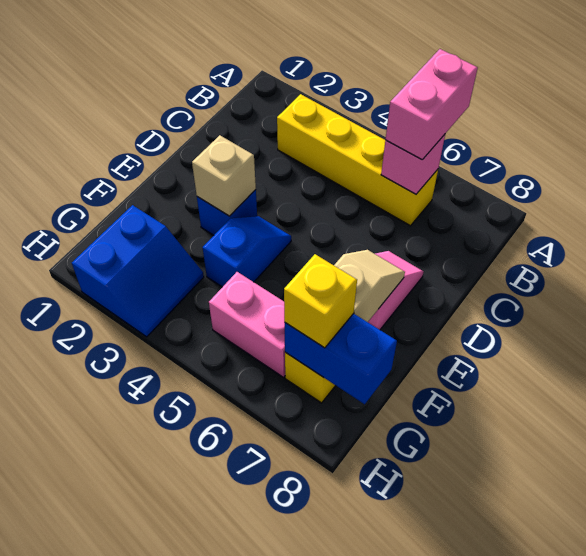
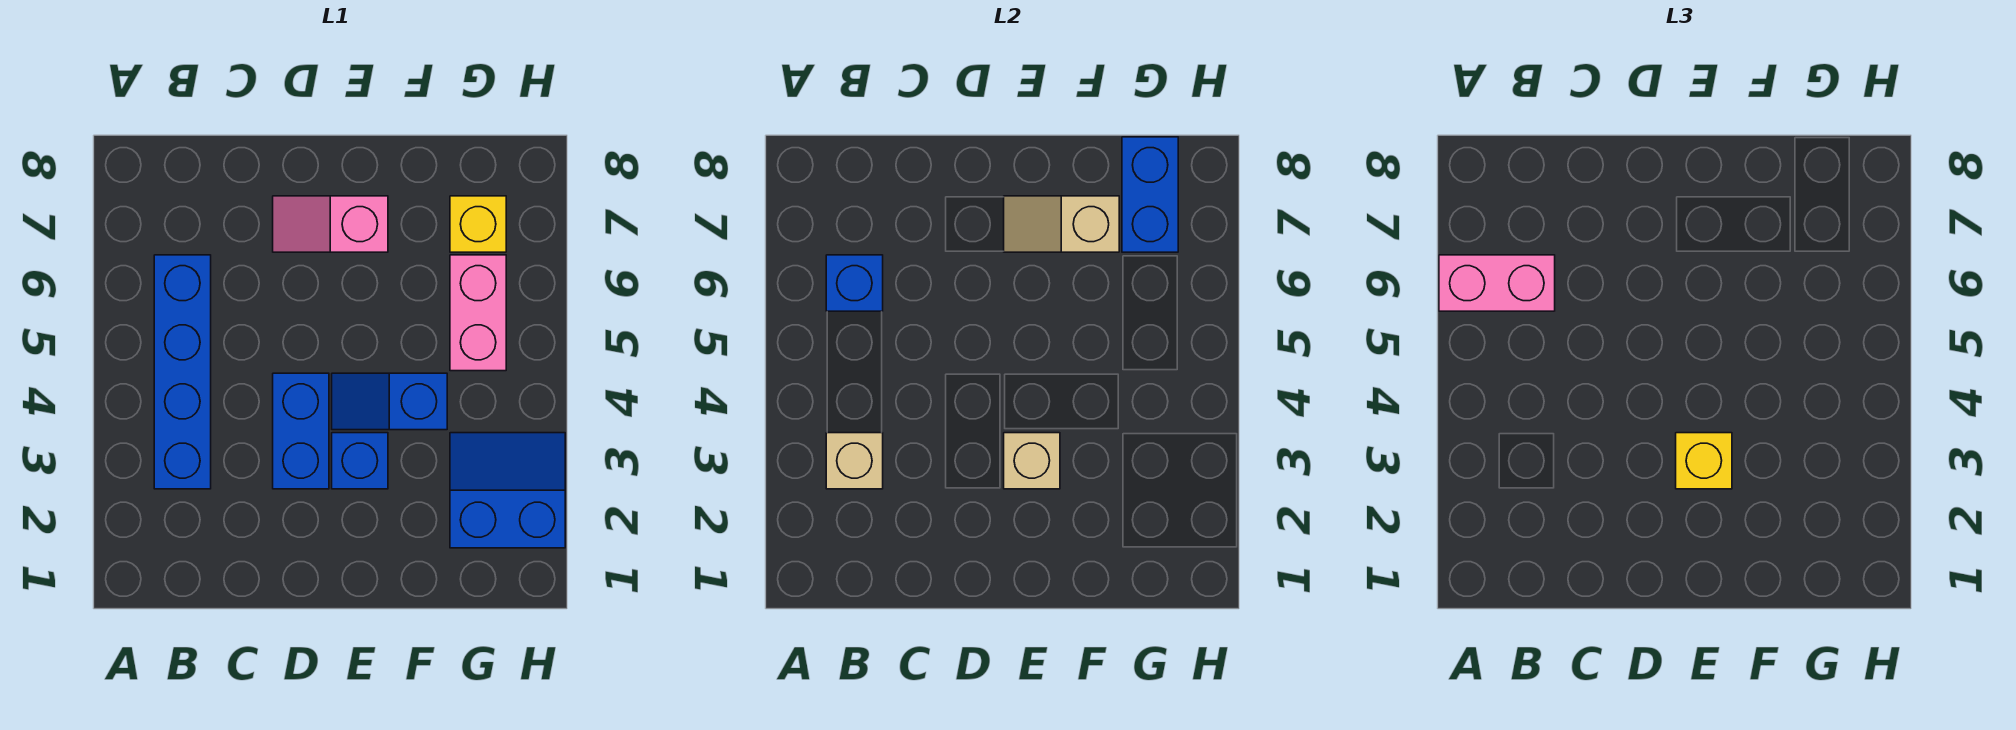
yellow brick B3:B6 level 1 -> blue brick B3:B6 level 1
none -> tan brick B3 level 2
pink brick B6 level 2 -> blue brick B6 level 2
none -> blue brick D3:D4 level 1
yellow brick G7 level 3 -> yellow brick E3 level 3

